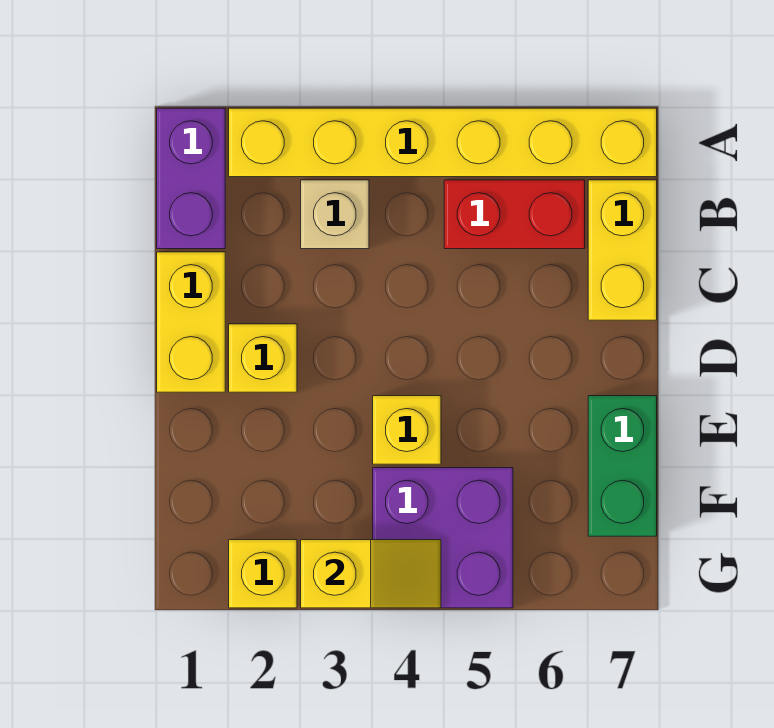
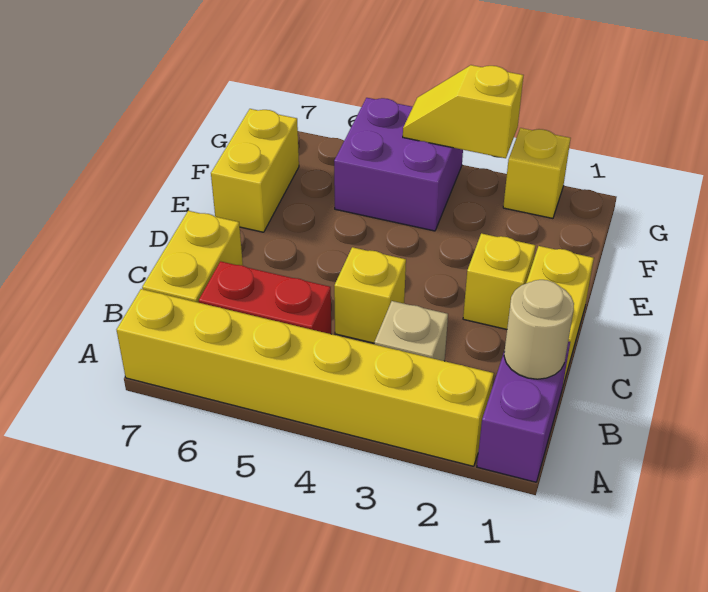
none -> tan round brick B1 level 2
yellow brick E4 level 1 -> yellow brick C4 level 1
green brick E7:F7 level 1 -> yellow brick E7:F7 level 1

